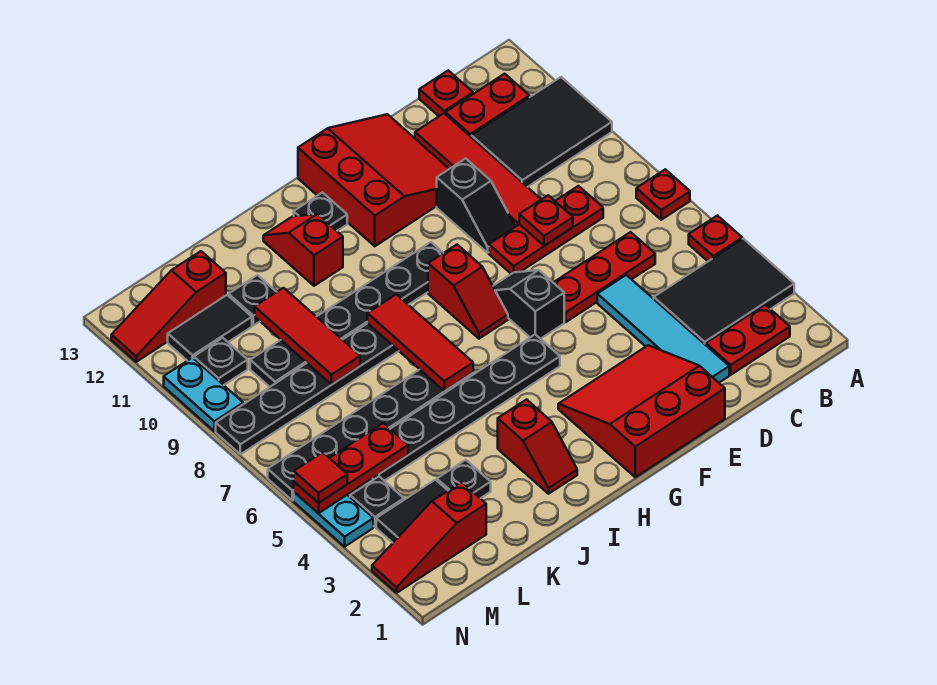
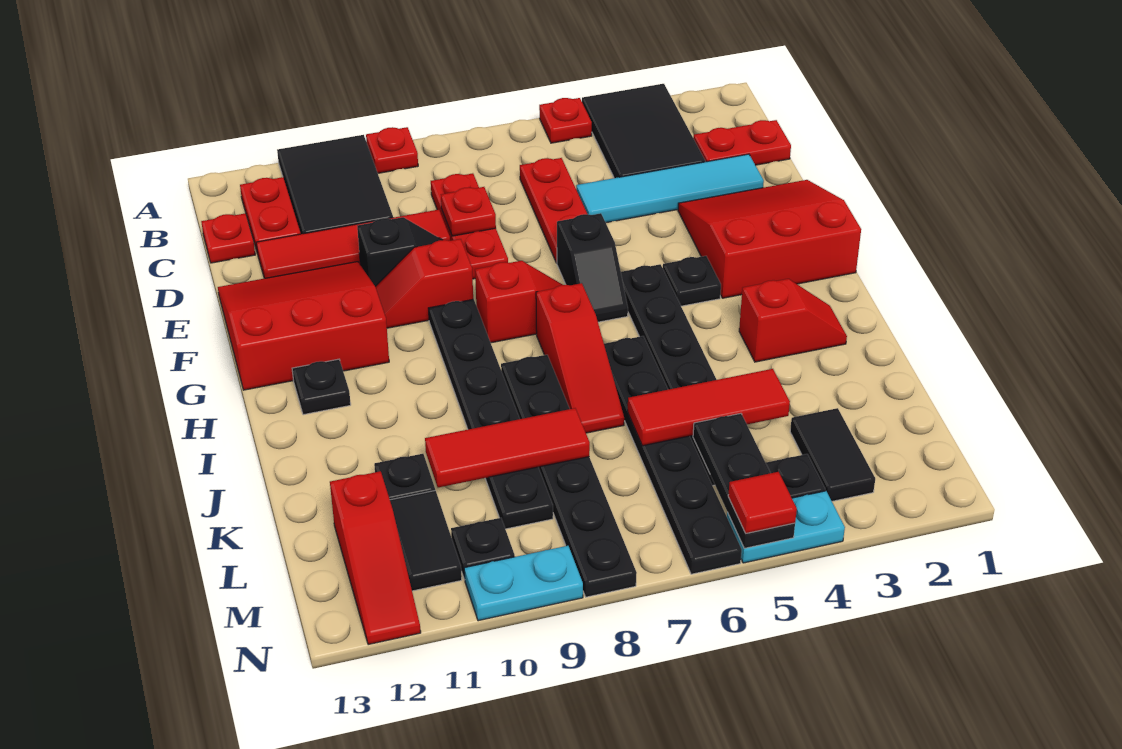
red plate A7 level 1 -> red plate A9 level 1
red plate B2:C2 level 1 -> red plate C1:C2 level 1
red slope E1:G3 level 1 top 1 -> red slope E1:G3 level 1 top G
black slope F6:F7 level 1 top 6 -> black slope F6:G6 level 1 top F
red tile I6:I8 level 2 -> red tile K4:K6 level 2
red slope I11:I12 level 1 top 11 -> red slope F9:F10 level 1 top 9
black plate K3 level 1 -> black plate G4 level 1
red slope L2:N2 level 1 top L -> red slope H7:J7 level 1 top H
red plate L5:N5 level 2 -> black plate L5:N5 level 2

